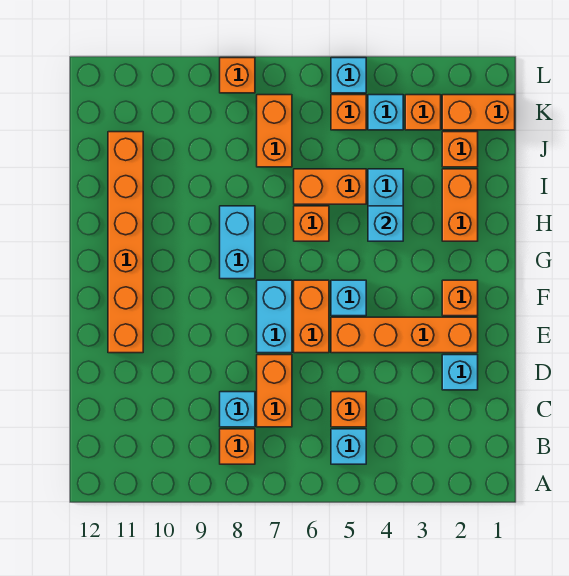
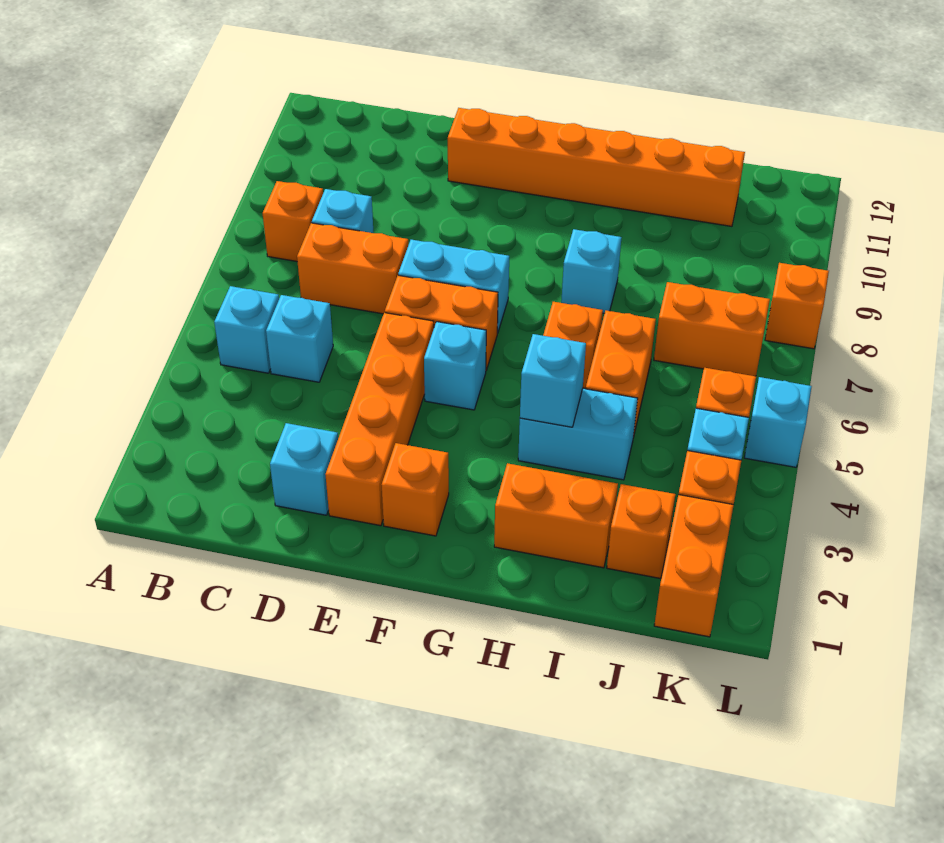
orange brick C5 level 1 -> cyan brick C5 level 1
cyan brick G8:H8 level 1 -> cyan brick H8 level 1

